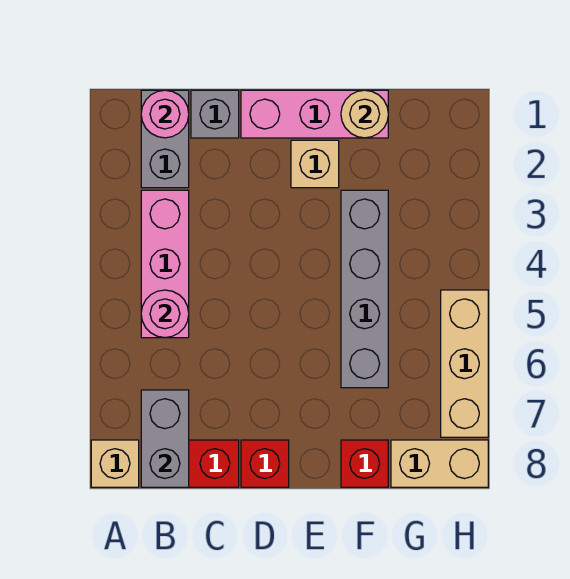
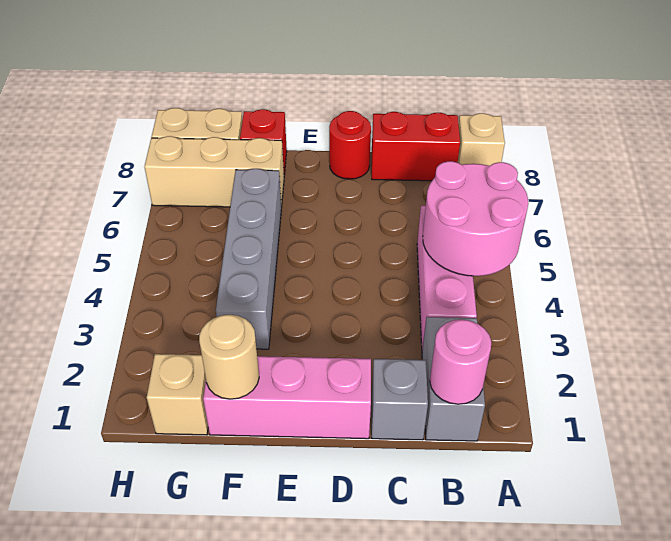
pink round brick B5 level 2 -> pink round brick A4:B5 level 2
grey brick B7:B8 level 2 -> none
red brick D8 level 1 -> red round brick D8 level 1
tan brick E2 level 1 -> tan brick G1 level 1
tan brick H5:H7 level 1 -> tan brick F7:H7 level 1

